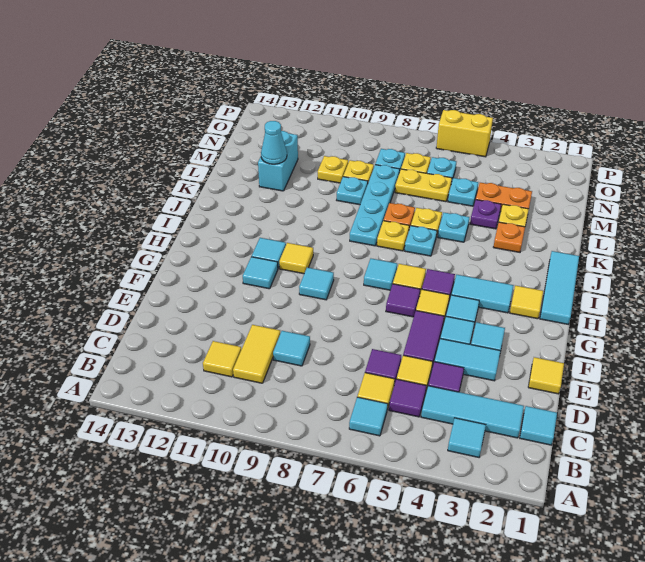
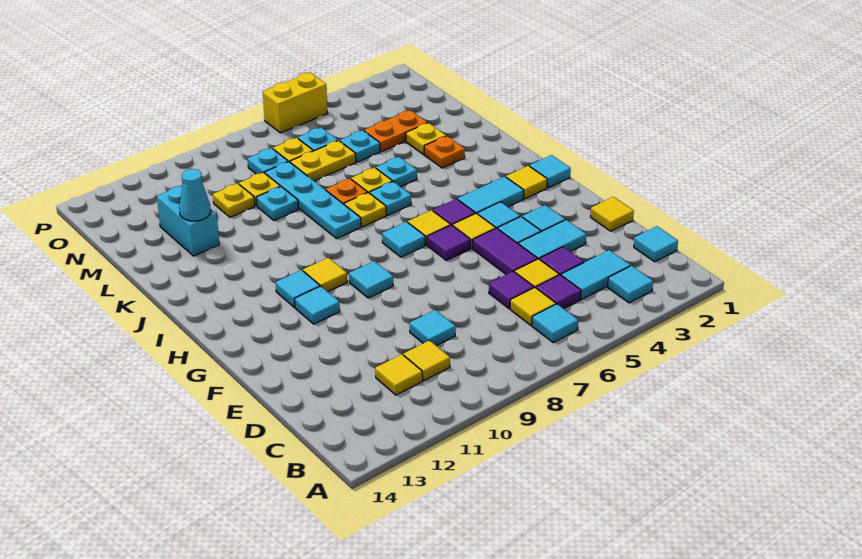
cyan tile C2:C4 level 1 -> cyan tile C3:C4 level 1
yellow tile C10:D10 level 1 -> yellow tile C10 level 1
cyan tile H1:J1 level 1 -> cyan tile H1 level 1
purple plate L4 level 1 -> none

